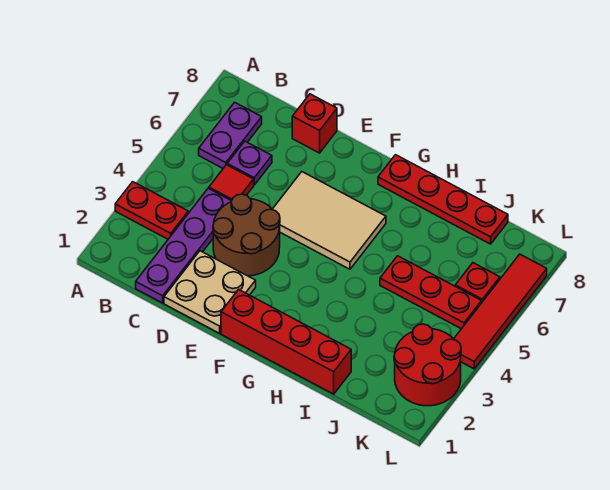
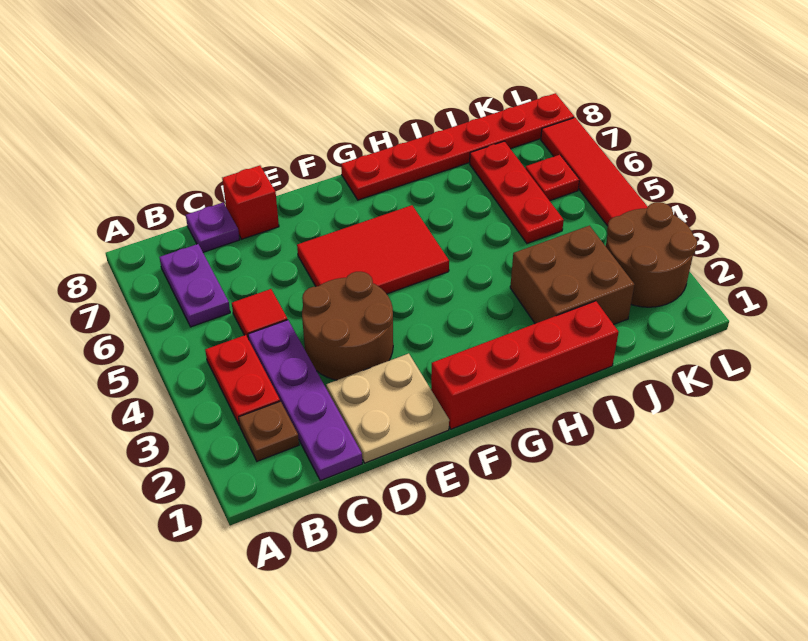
red plate A3:B3 level 1 -> red plate B3:B4 level 1
none -> brown plate B2 level 1
purple plate C6 level 1 -> purple plate C8 level 1
tan tile E5:G6 level 1 -> red tile E5:G6 level 1
red plate G8:J8 level 1 -> red plate G8:L8 level 1
none -> brown brick I2:J3 level 1
red plate I5:K5 level 1 -> red plate J5:J7 level 1
red round brick K2:L3 level 1 -> brown round brick K2:L3 level 1

